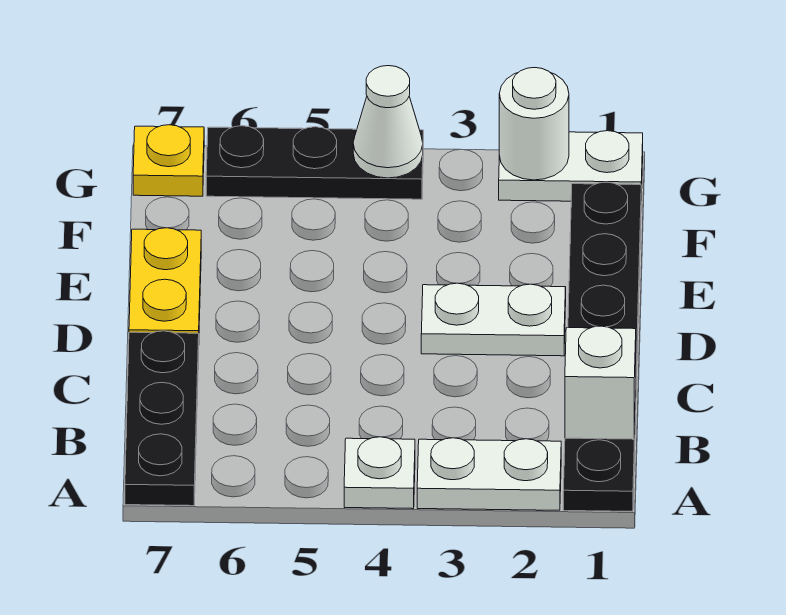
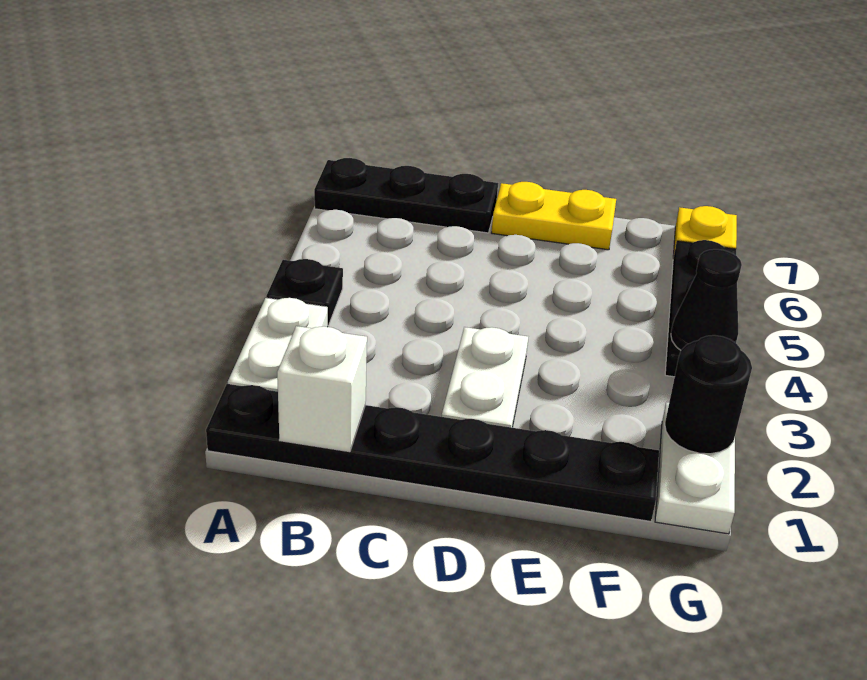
white plate A4 level 1 -> black plate A4 level 1
white round brick G2 level 2 -> black round brick G2 level 2
white cone G4 level 2 -> black cone G4 level 2

